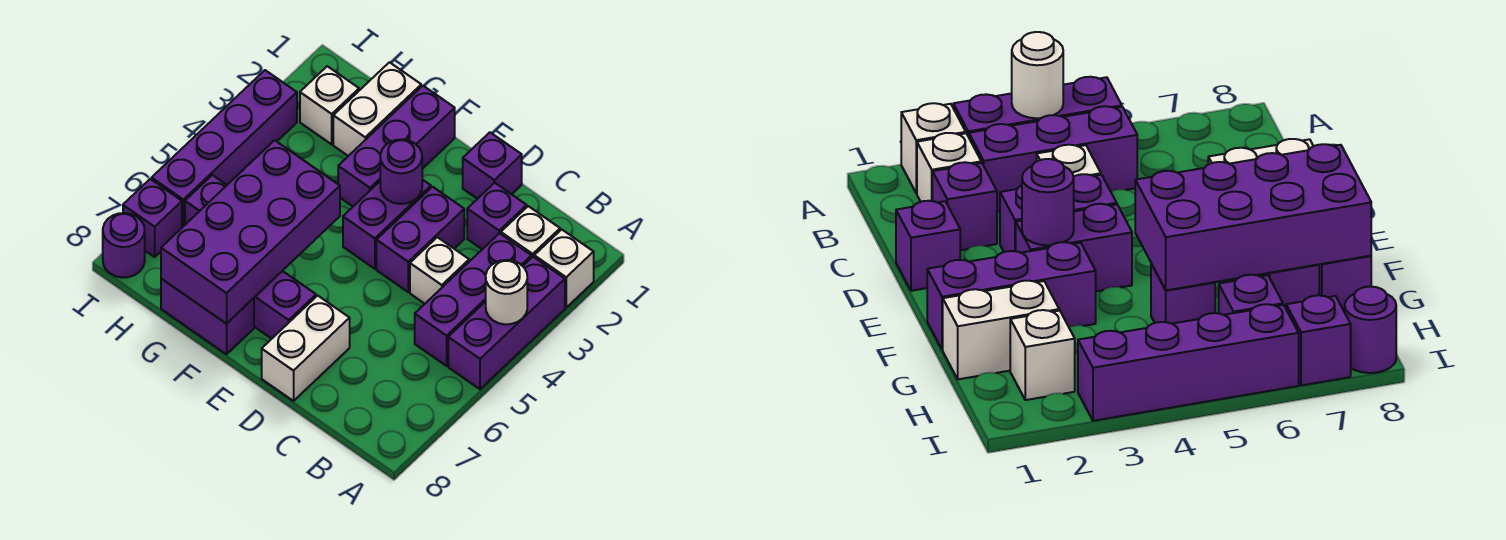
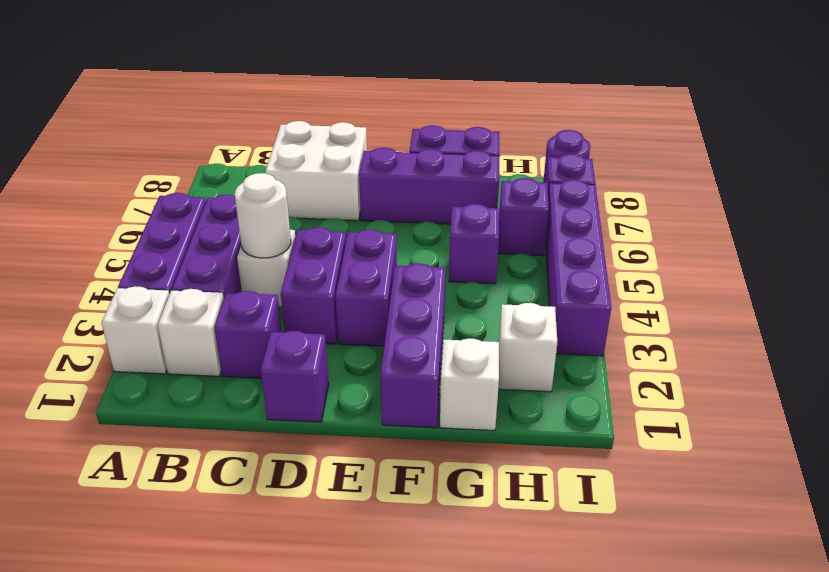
white round brick A4 level 2 -> white round brick C4 level 2
white brick D7:D8 level 1 -> white brick C7:D8 level 1
purple round brick E3 level 2 -> none
purple brick F5:G8 level 2 -> none
white brick G1:G2 level 1 -> white brick G1 level 1

